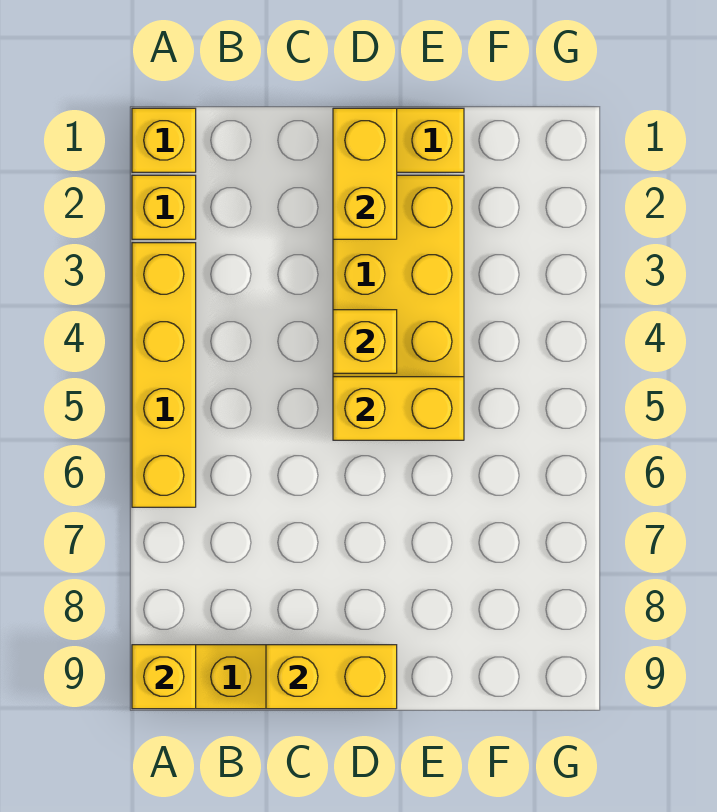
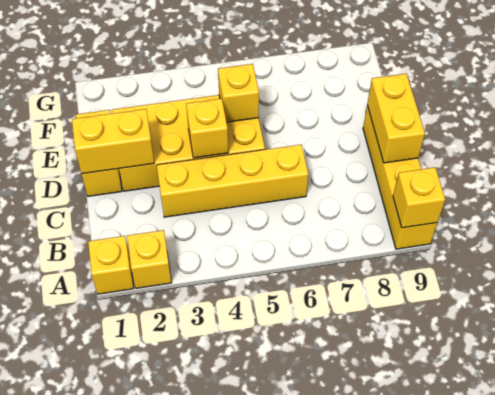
yellow brick A3:A6 level 1 -> yellow brick C3:C6 level 1
yellow brick D5:E5 level 2 -> yellow brick E5 level 2

